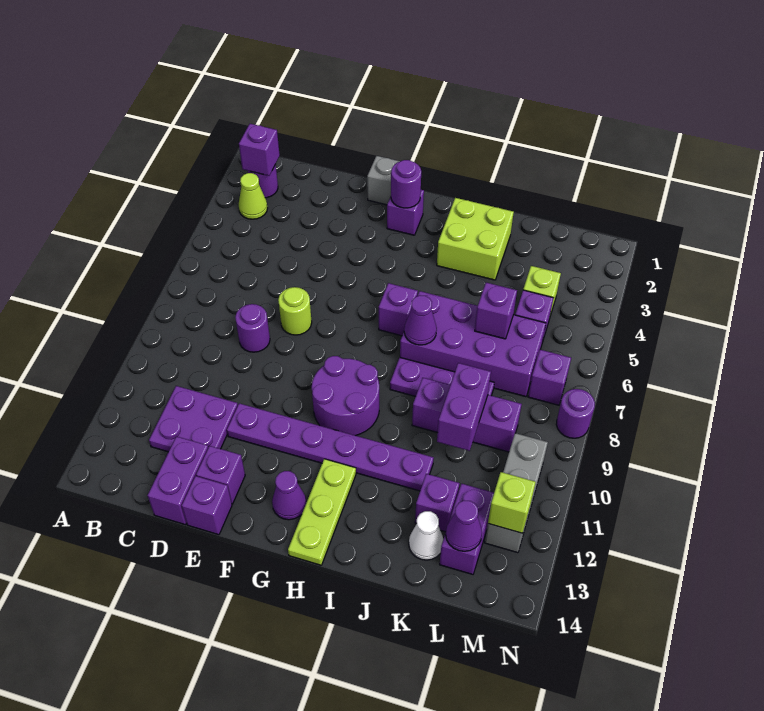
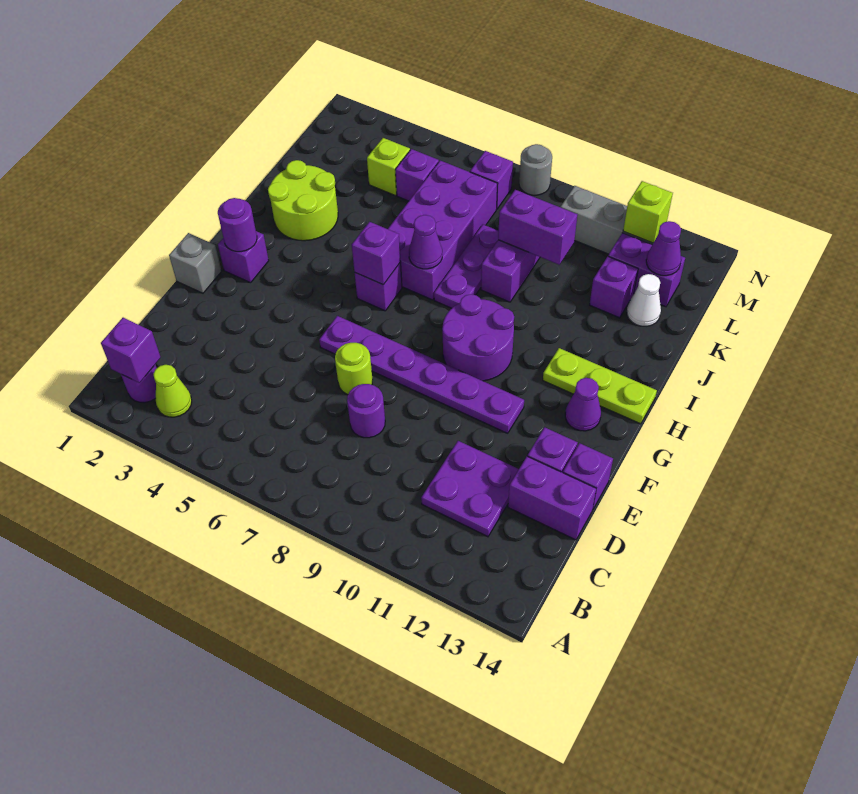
purple plate E11:J11 level 1 -> purple plate F6:F11 level 1
lime brick I2:J3 level 1 -> lime round brick I2:J3 level 1
purple brick K6 level 2 -> purple brick H6 level 2
purple round brick N8 level 1 -> grey round brick N8 level 1

